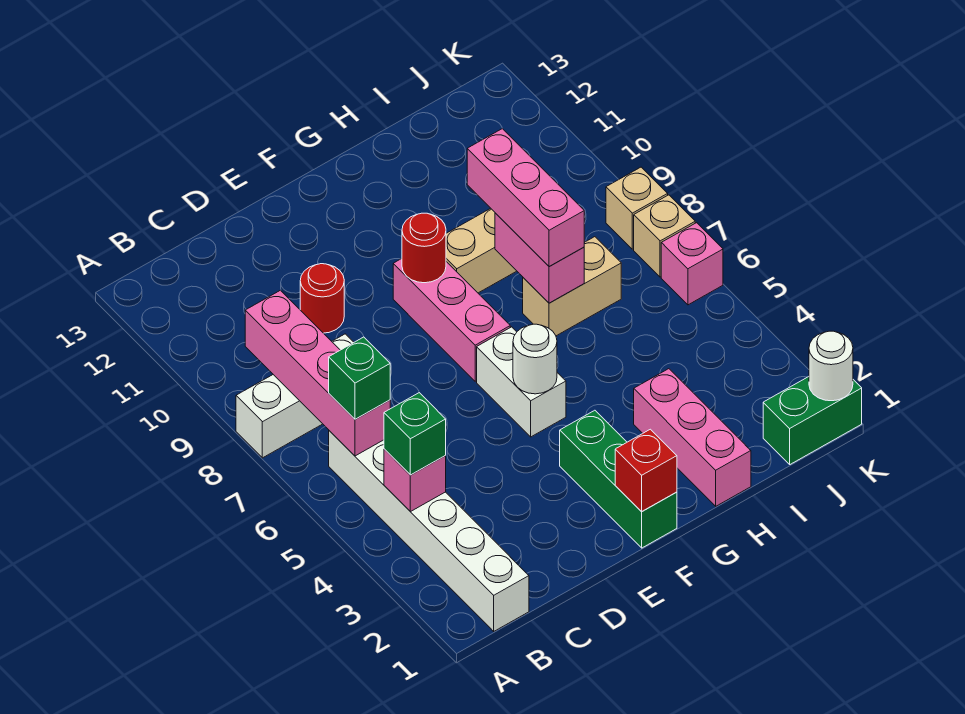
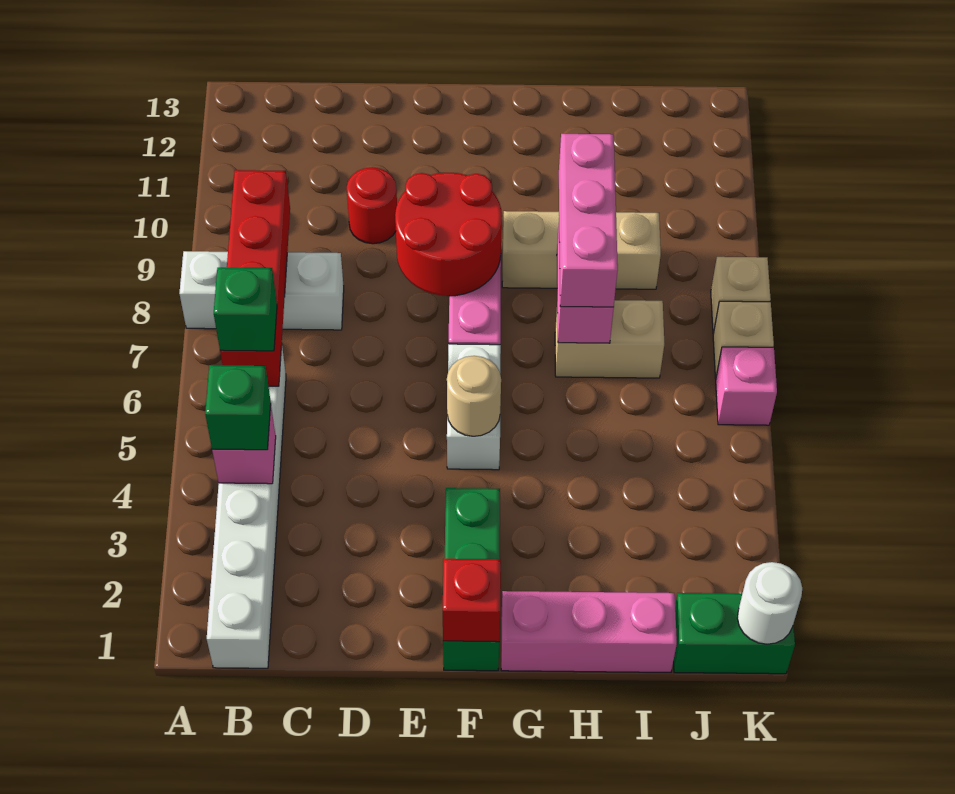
pink brick B6:B9 level 2 -> red brick B6:B9 level 2
white round brick F5 level 2 -> tan round brick F5 level 2
red round brick F9 level 2 -> red round brick E8:F9 level 2
pink brick H1:H3 level 1 -> pink brick G1:I1 level 1

